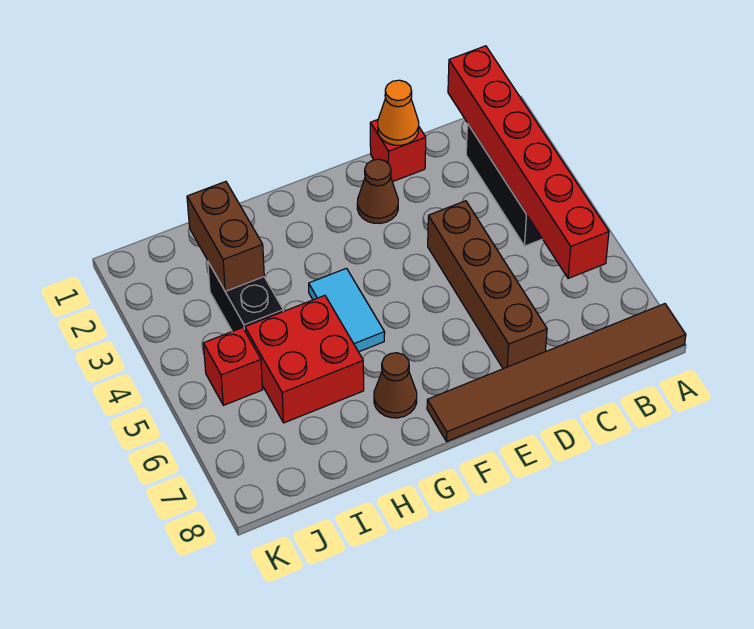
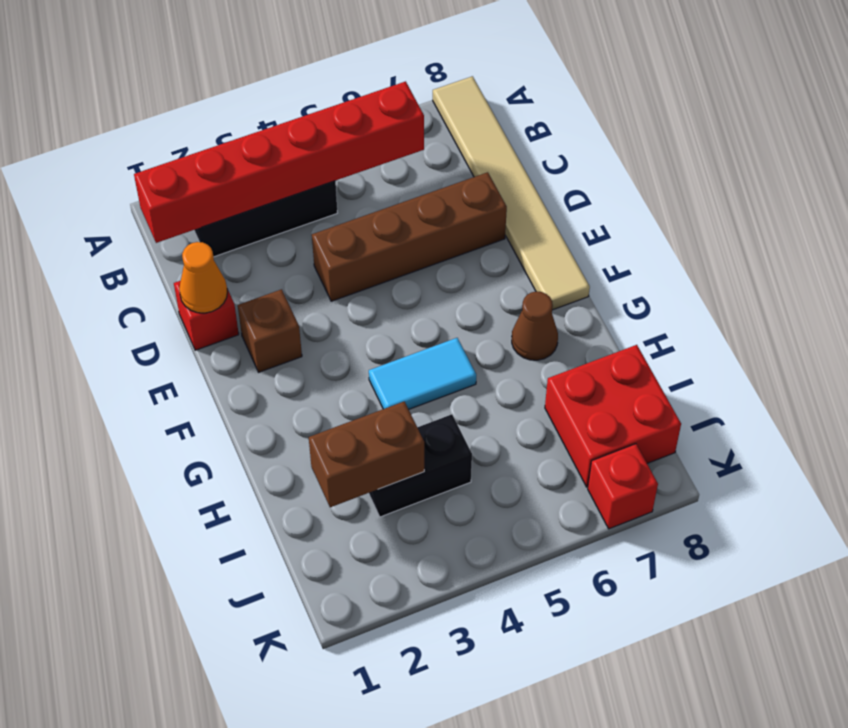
brown tile A8:F8 level 1 -> tan tile A8:F8 level 1
brown cone E2 level 1 -> brown brick E2 level 1
red brick H5:I6 level 1 -> red brick I7:J8 level 1
red brick J5 level 1 -> red brick K7 level 1

